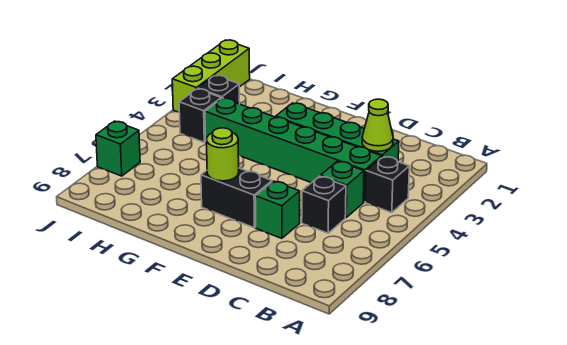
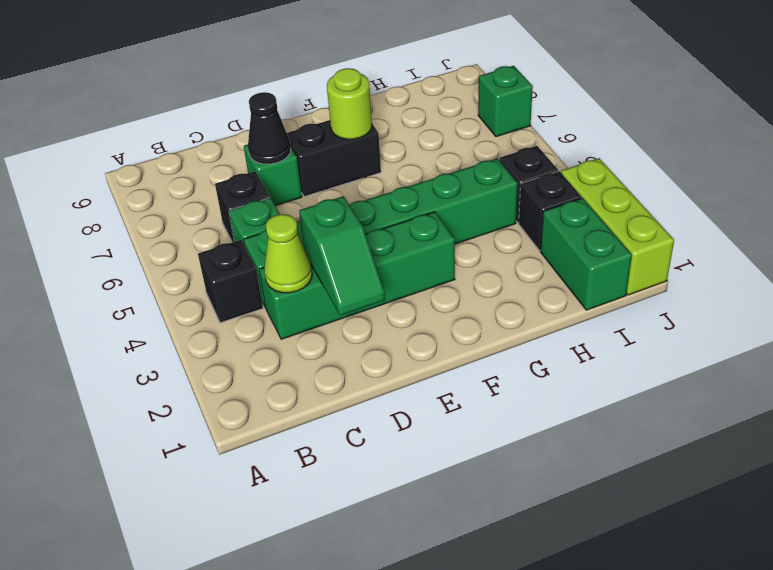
none -> green slope D2:D3 level 2 top 3
none -> black cone D7 level 2
none -> green brick I1:I2 level 1

